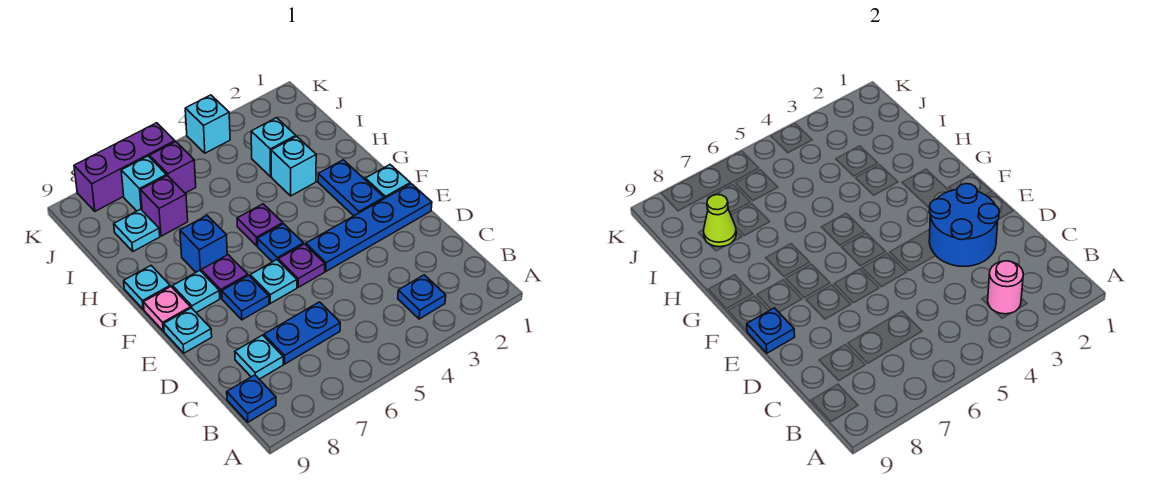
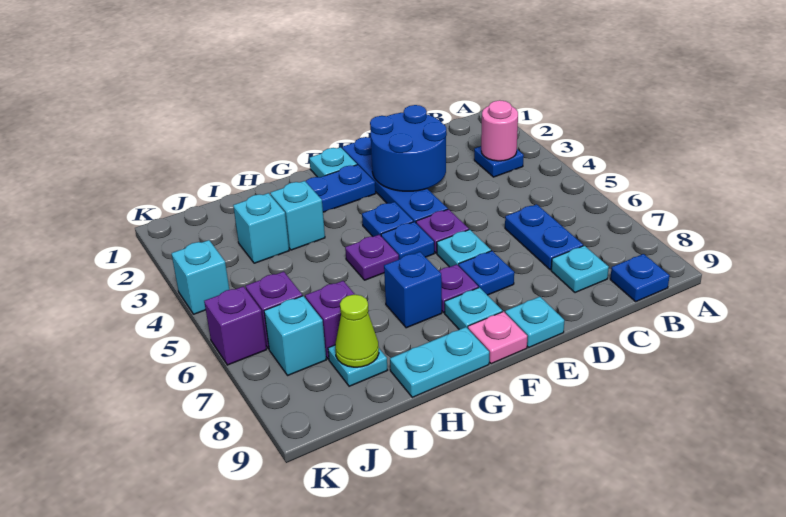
blue plate E9 level 2 -> blue plate F4 level 1
cyan plate G9 level 1 -> cyan plate G9:H9 level 1
purple brick K6:K8 level 1 -> purple brick K6 level 1

